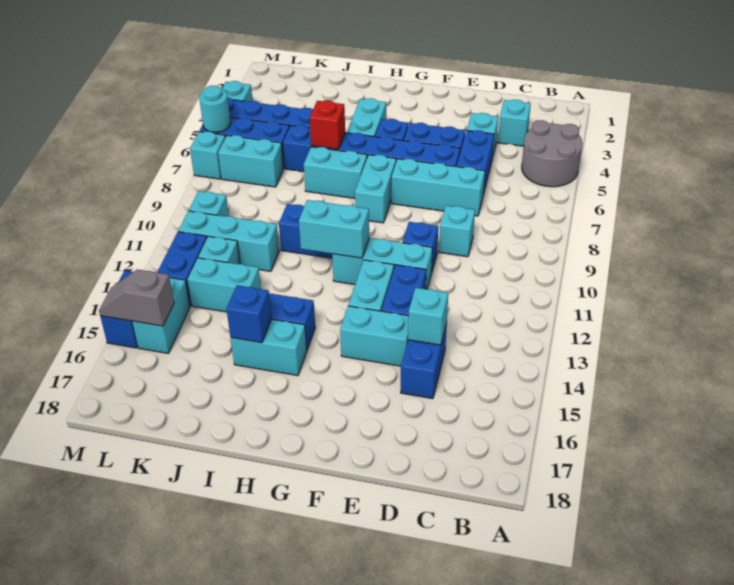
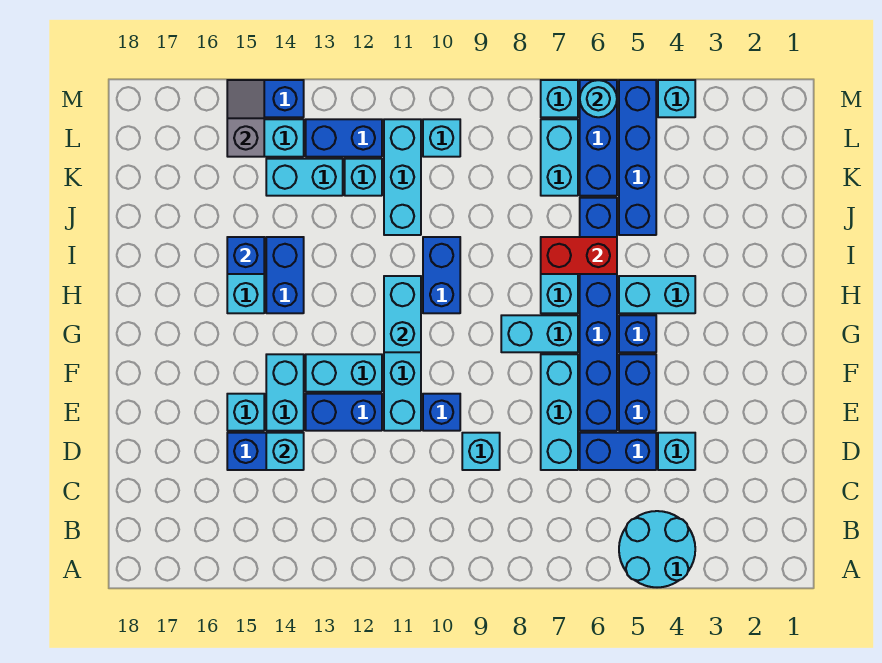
grey round brick A4:B5 level 1 -> cyan round brick A4:B5 level 1
cyan brick C3 level 1 -> cyan brick E15 level 1
red brick I6 level 2 -> red brick I6:I7 level 2
cyan brick J13:K13 level 1 -> cyan brick K13:K14 level 1

